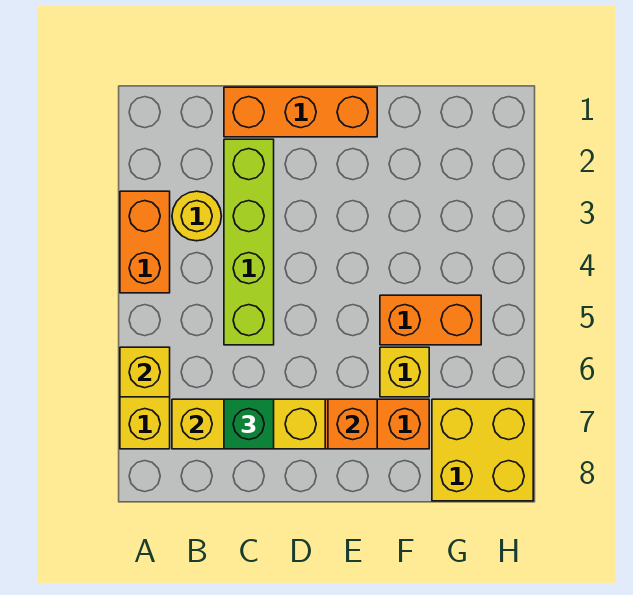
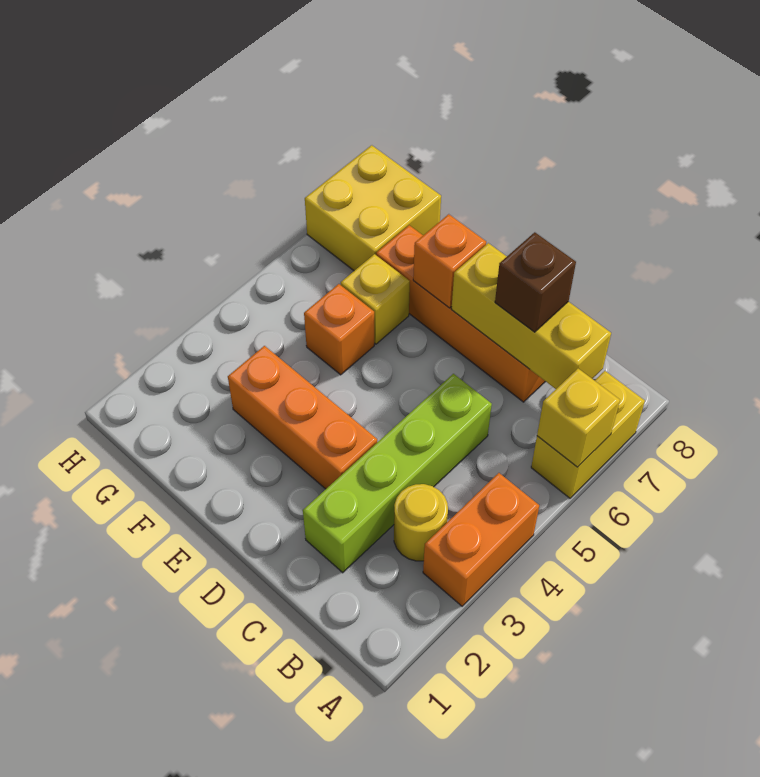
orange brick C1:E1 level 1 -> orange brick D3:F3 level 1
green brick C7 level 3 -> brown brick C7 level 3
orange brick F5:G5 level 1 -> orange brick F5 level 1

